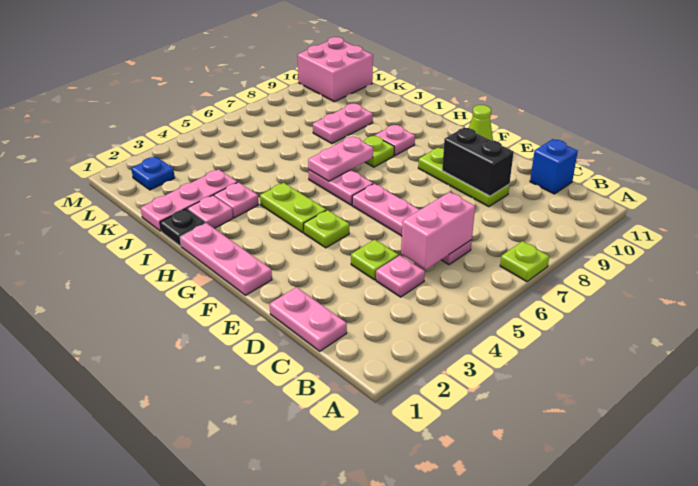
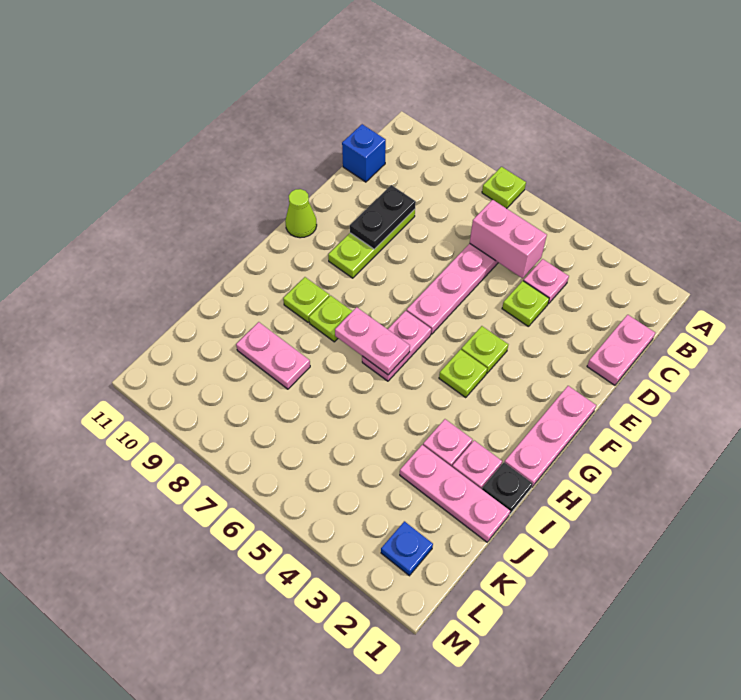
black brick D9:E9 level 2 -> black plate D9:E9 level 2
lime plate G4:H4 level 1 -> lime plate G4 level 1
pink plate H9 level 1 -> lime plate H9 level 1
pink brick L10:M11 level 1 -> none

